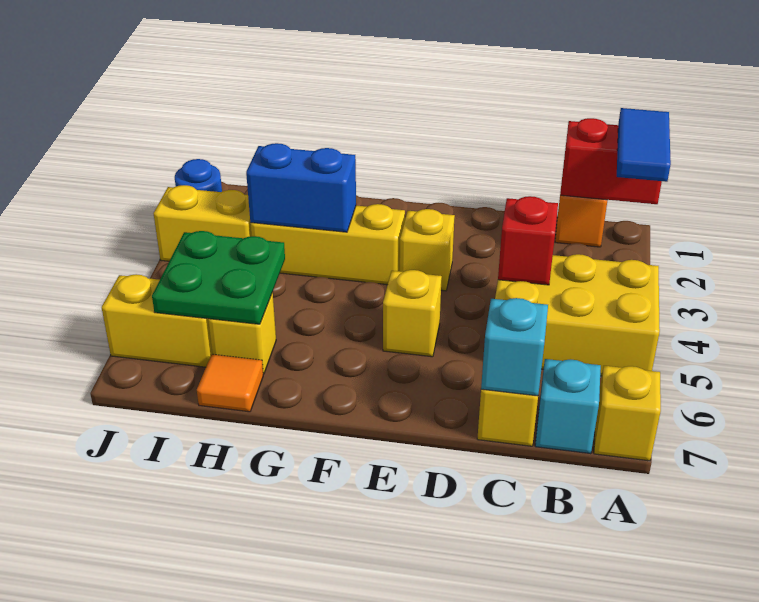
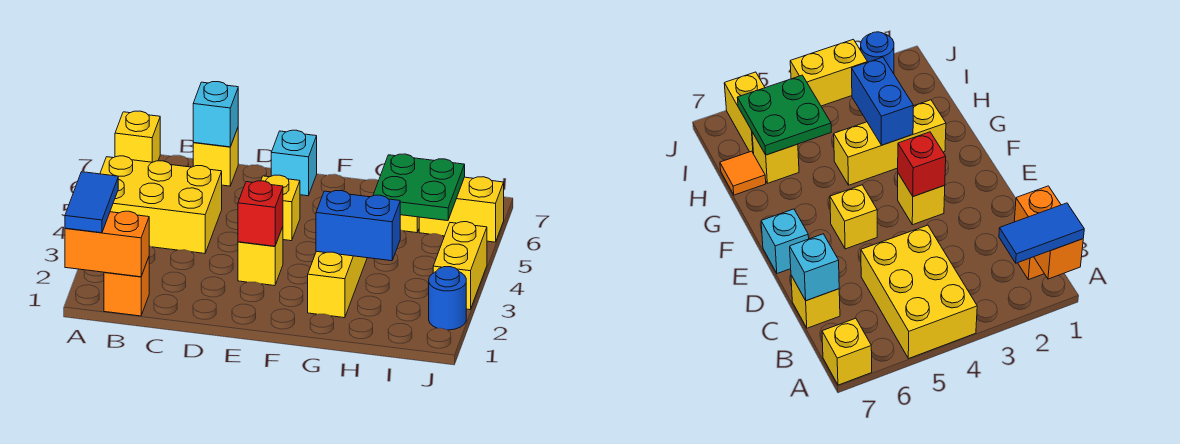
red brick A1:B1 level 2 -> orange brick A1:B1 level 2
cyan brick B7 level 1 -> cyan brick E7 level 1
red brick C4 level 2 -> red brick E3 level 2
yellow brick F3:H3 level 1 -> yellow brick G2:G4 level 1
yellow brick I3:J3 level 1 -> yellow brick J3:J4 level 1

